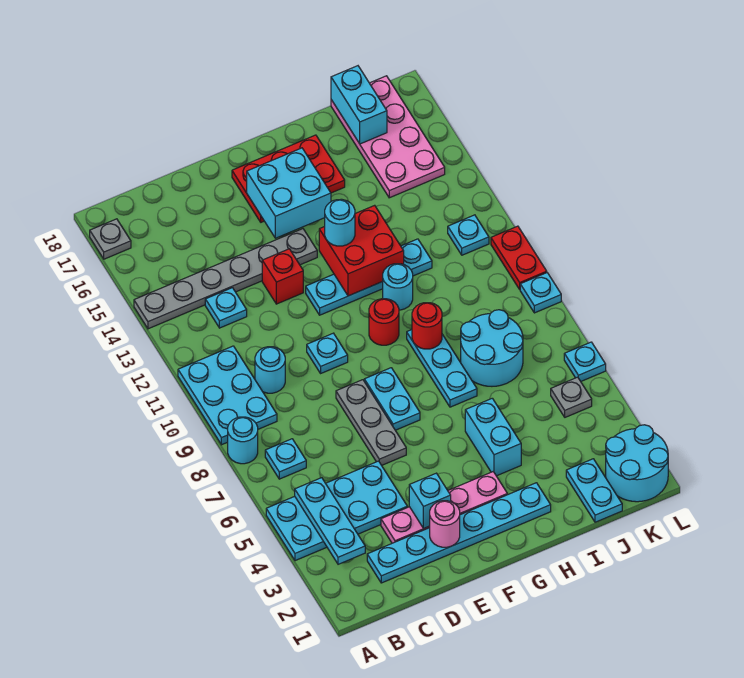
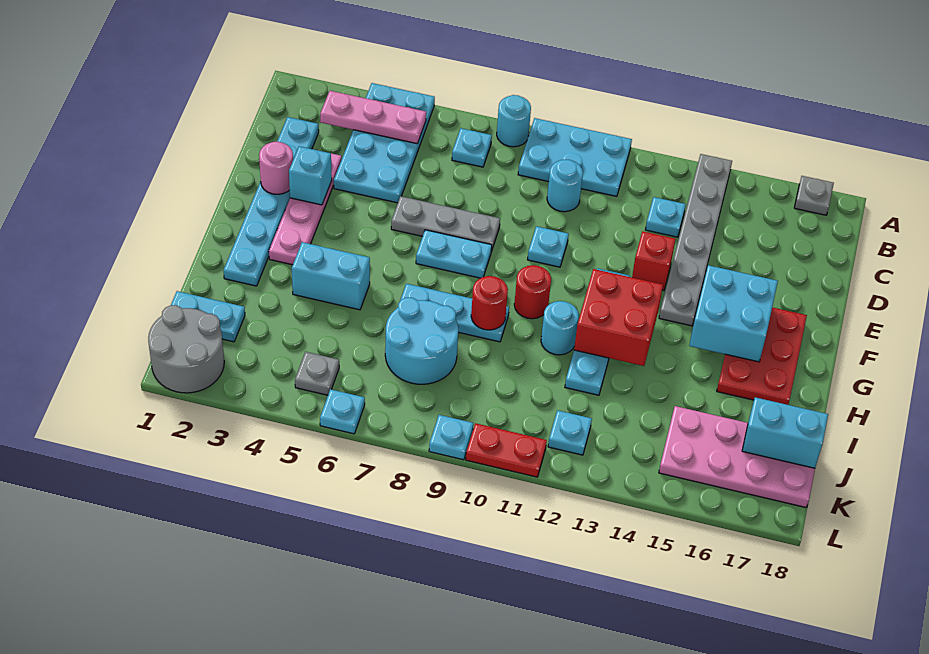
cyan plate B3:B5 level 2 -> pink plate B3:B5 level 2
cyan round brick G13 level 3 -> none
cyan round brick K1:L2 level 1 -> grey round brick K1:L2 level 1

